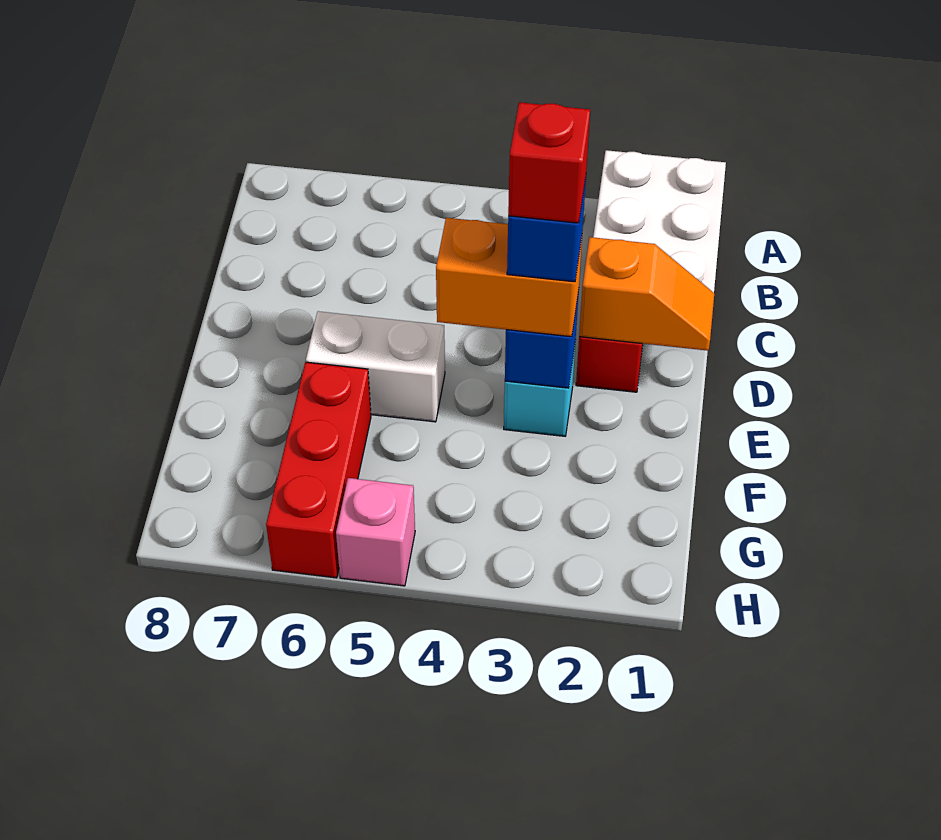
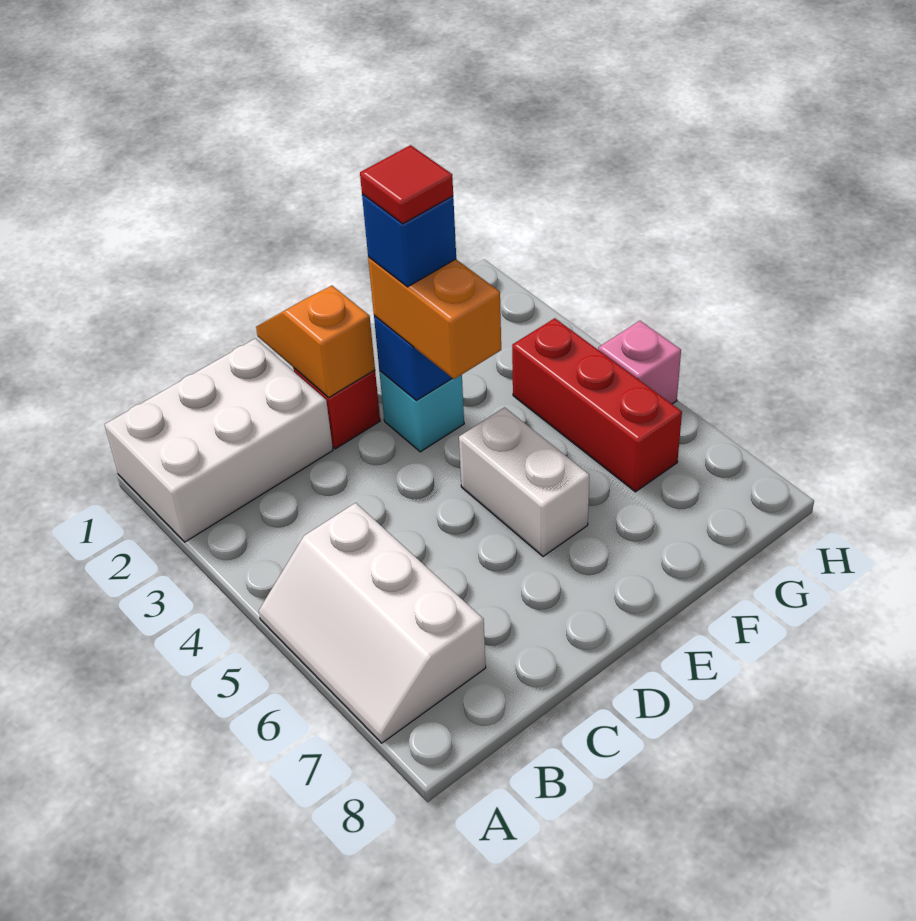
none -> white slope A5:B7 level 1 top B
red brick E3 level 5 -> red tile E3 level 5
red brick F6:H6 level 1 -> red brick G4:G6 level 1

